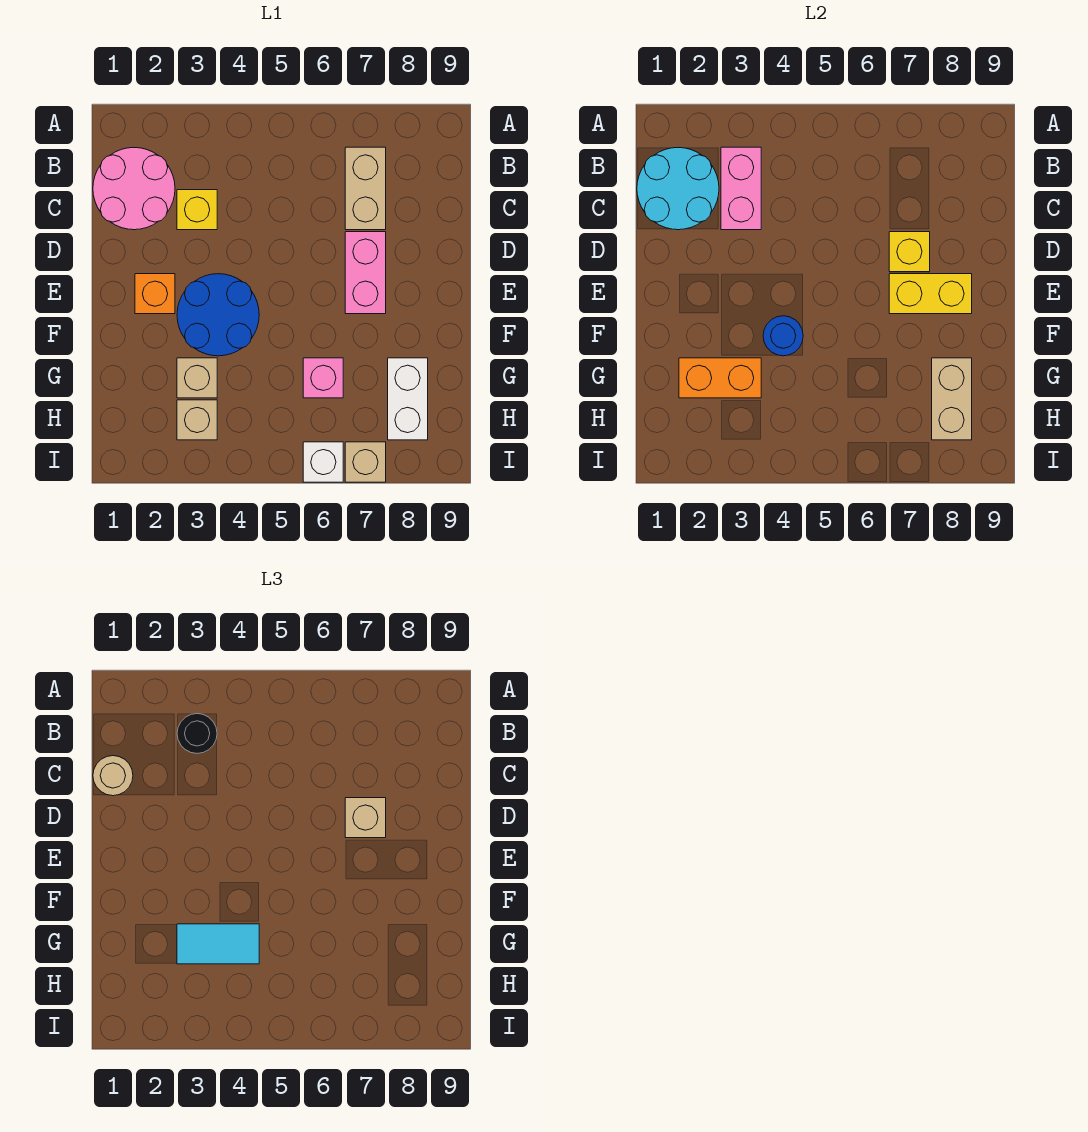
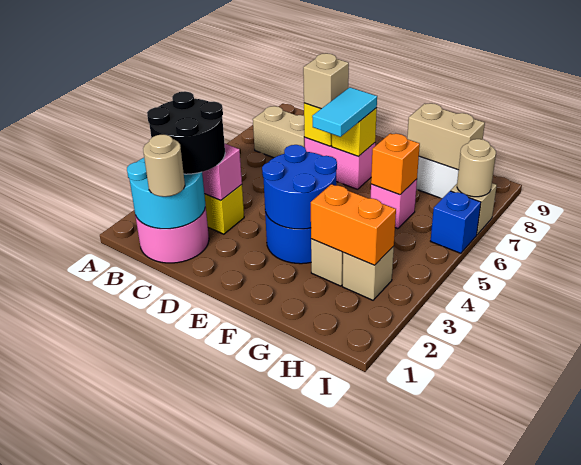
black round brick B3 level 3 -> black round brick B2:C3 level 3
orange brick E2 level 1 -> orange brick G6 level 2
yellow brick E7:E8 level 2 -> yellow brick E7 level 2
blue round brick F4 level 2 -> blue round brick E3:F4 level 2
orange brick G2:G3 level 2 -> orange brick G3:H3 level 2
cyan tile G3:G4 level 3 -> cyan tile E6:E7 level 3
white brick I6 level 1 -> blue brick I6 level 1
none -> tan round brick I7 level 2

